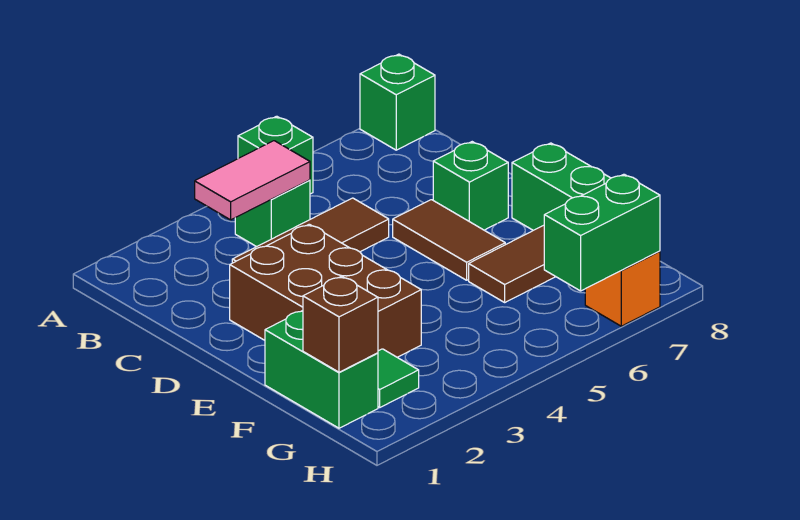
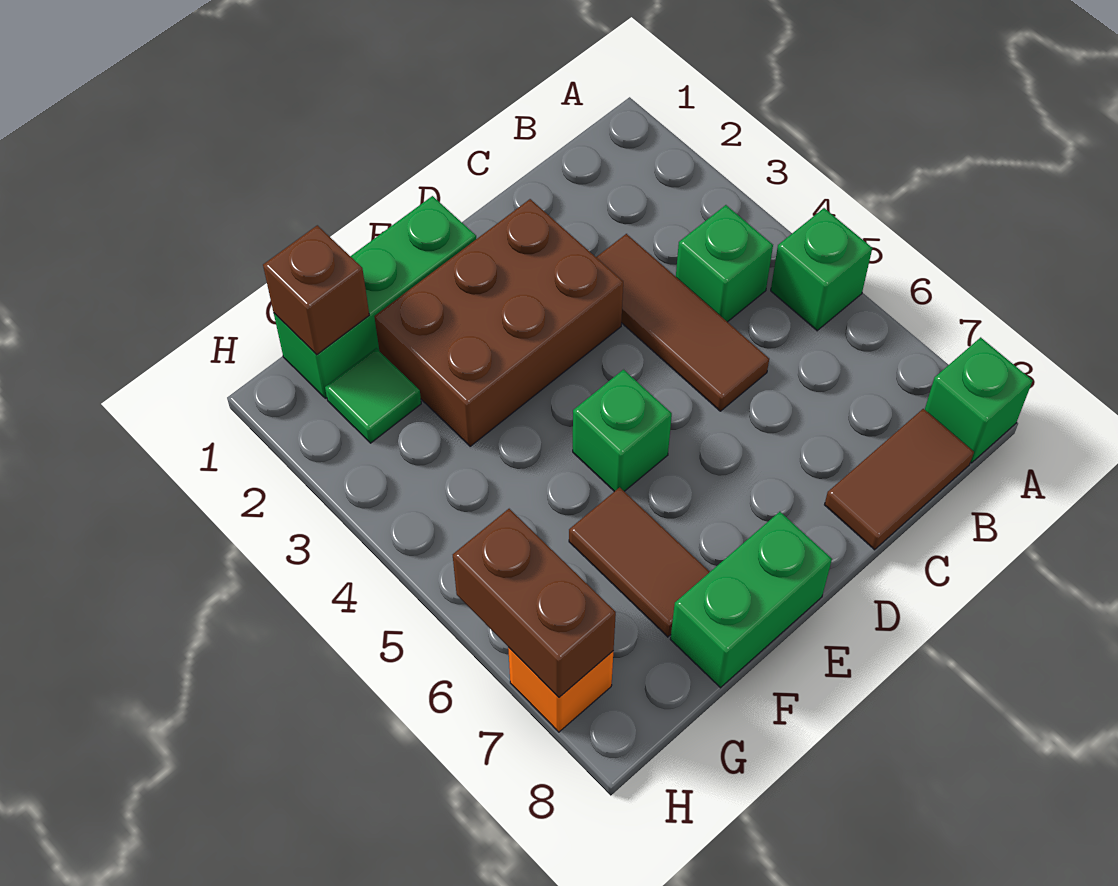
pink tile B3:B4 level 2 -> none
brown tile D6:E6 level 1 -> brown tile B8:C8 level 1
green brick D7 level 1 -> green brick E5 level 1
green brick F1:G1 level 1 -> green brick E1:G1 level 1
green brick H6:H7 level 2 -> brown brick H6:H7 level 2

